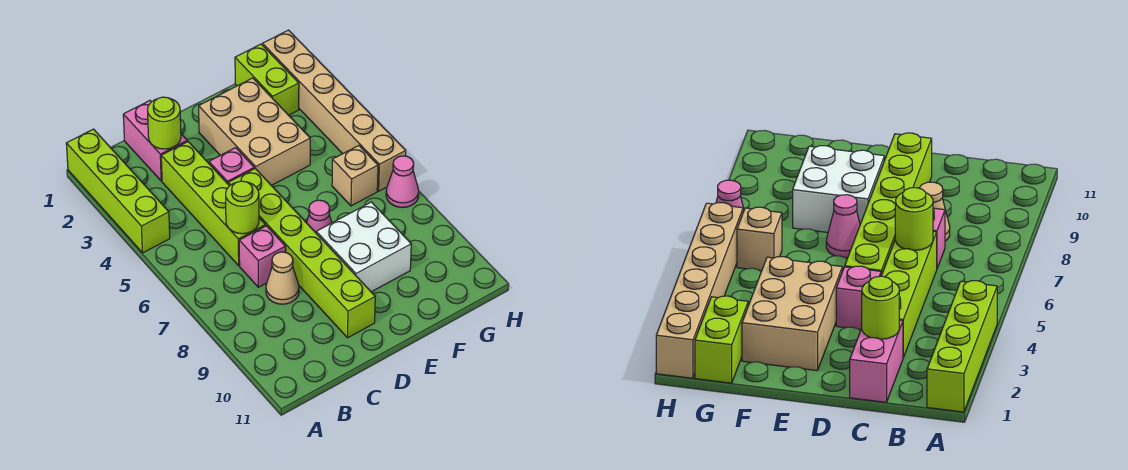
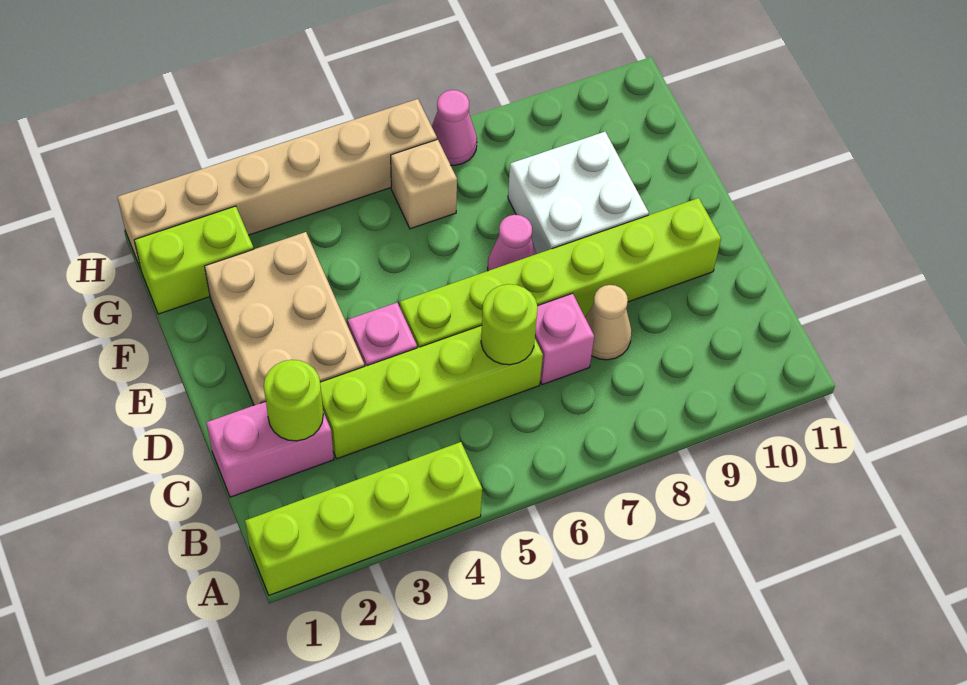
tan brick E2:F4 level 1 -> tan brick D2:F3 level 1

